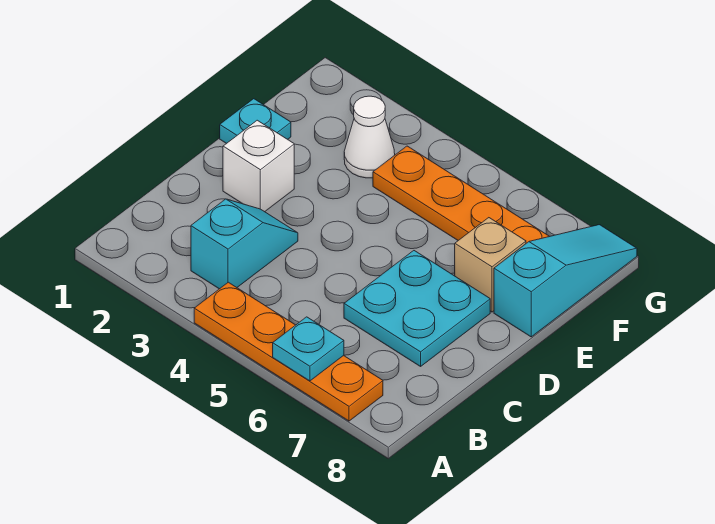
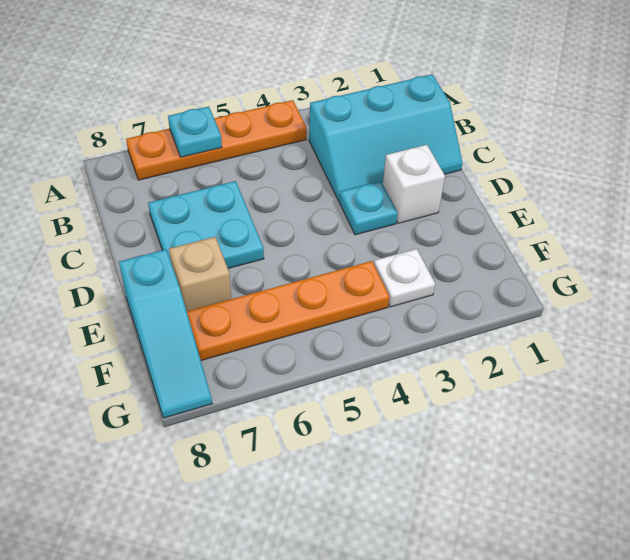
cyan slope B3:C3 level 1 top B -> cyan slope B1:C3 level 1 top B
cyan plate E1 level 1 -> cyan plate D3 level 1
white cone F3 level 1 -> white plate F3 level 1

